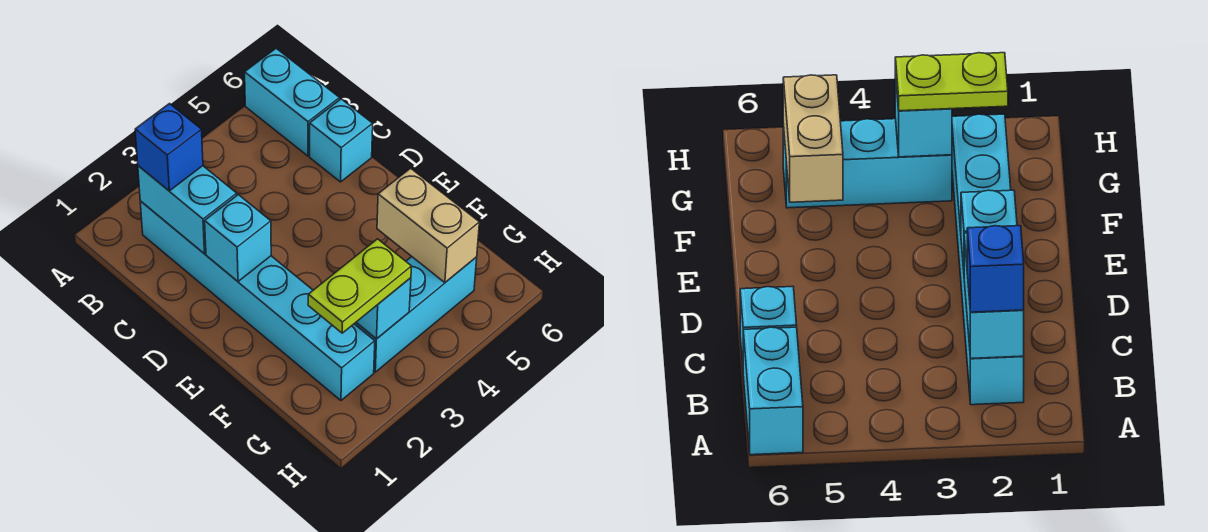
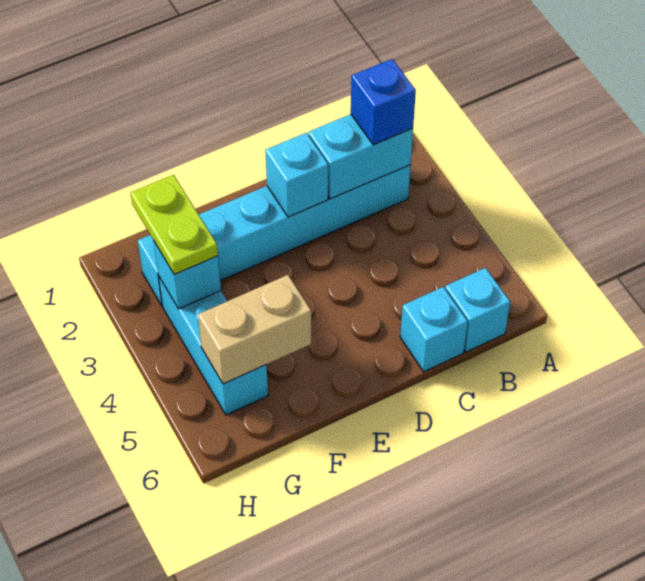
cyan brick A6:B6 level 1 -> cyan brick B6 level 1

